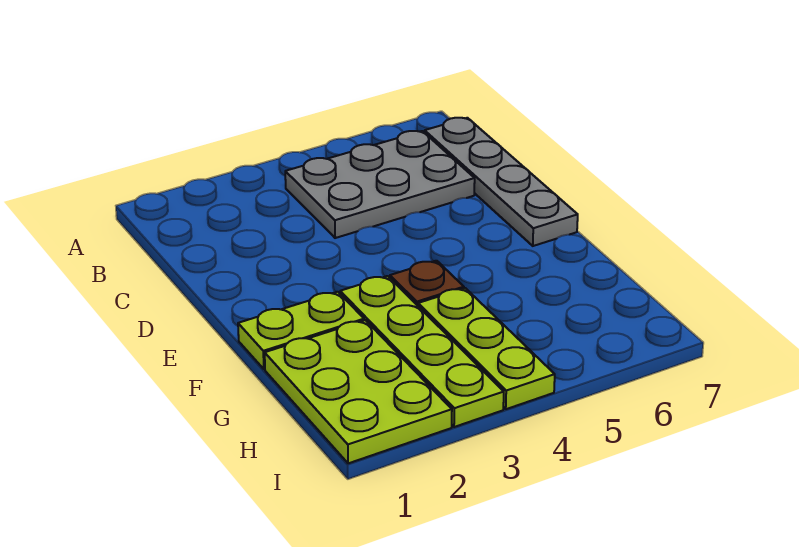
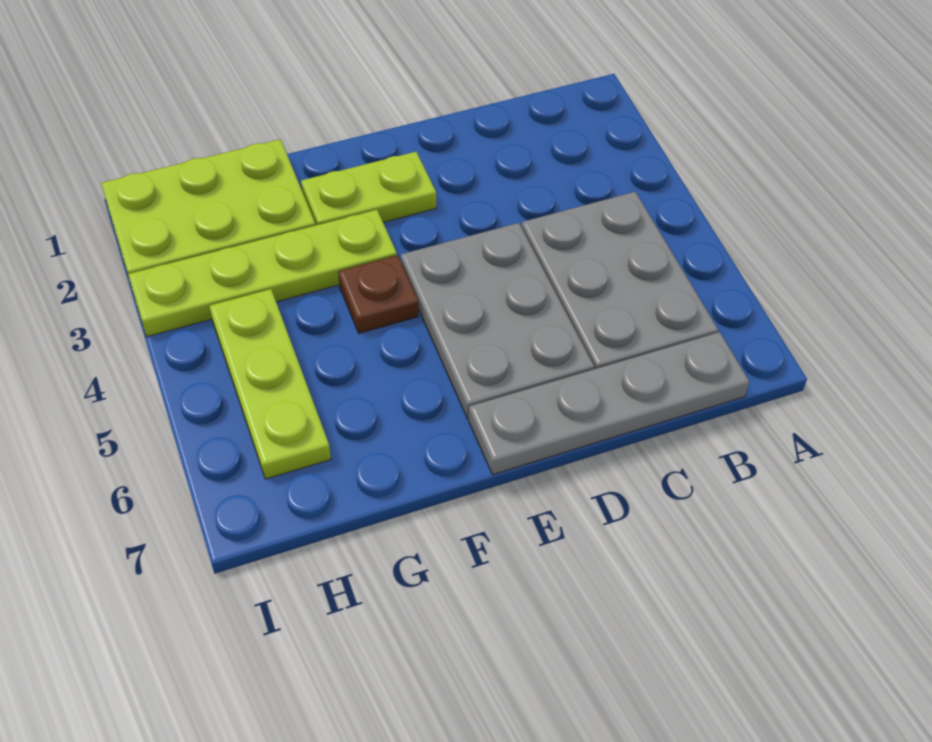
none -> grey plate D4:E6 level 1
lime plate F1:F2 level 1 -> lime plate E2:F2 level 1
lime plate G4:I4 level 1 -> lime plate H4:H6 level 1

